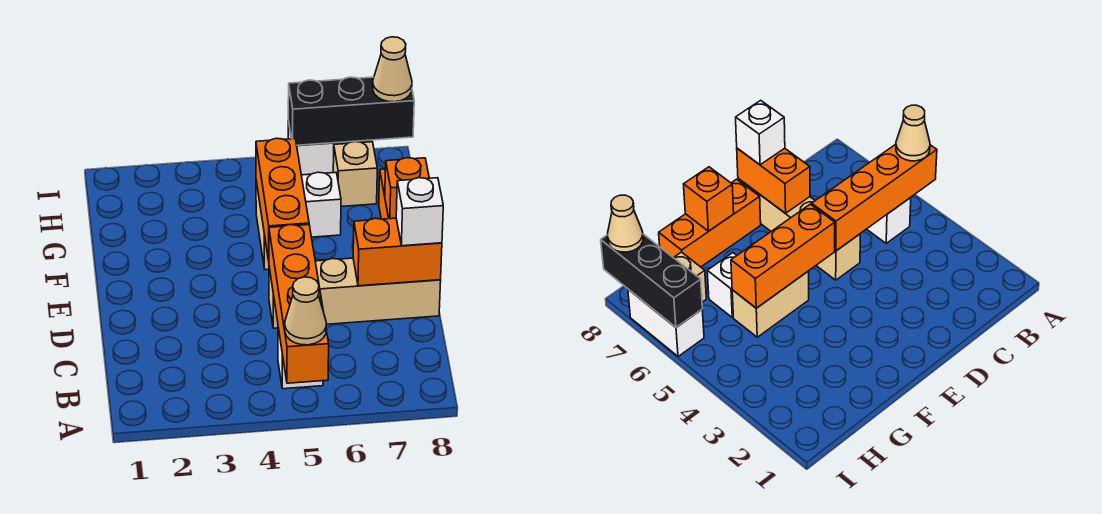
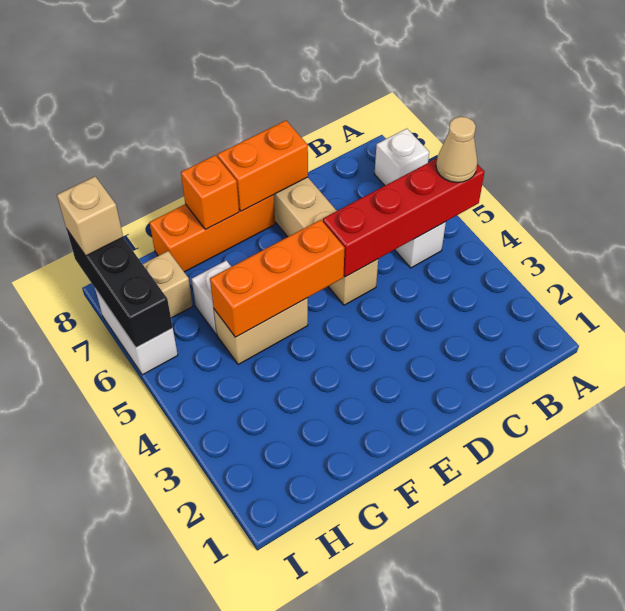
orange brick A5:D5 level 2 -> red brick A5:D5 level 2
orange brick D7:D8 level 2 -> orange brick D8:E8 level 2
white brick D8 level 3 -> white brick A7 level 1
tan cone I8 level 3 -> tan brick I8 level 3

